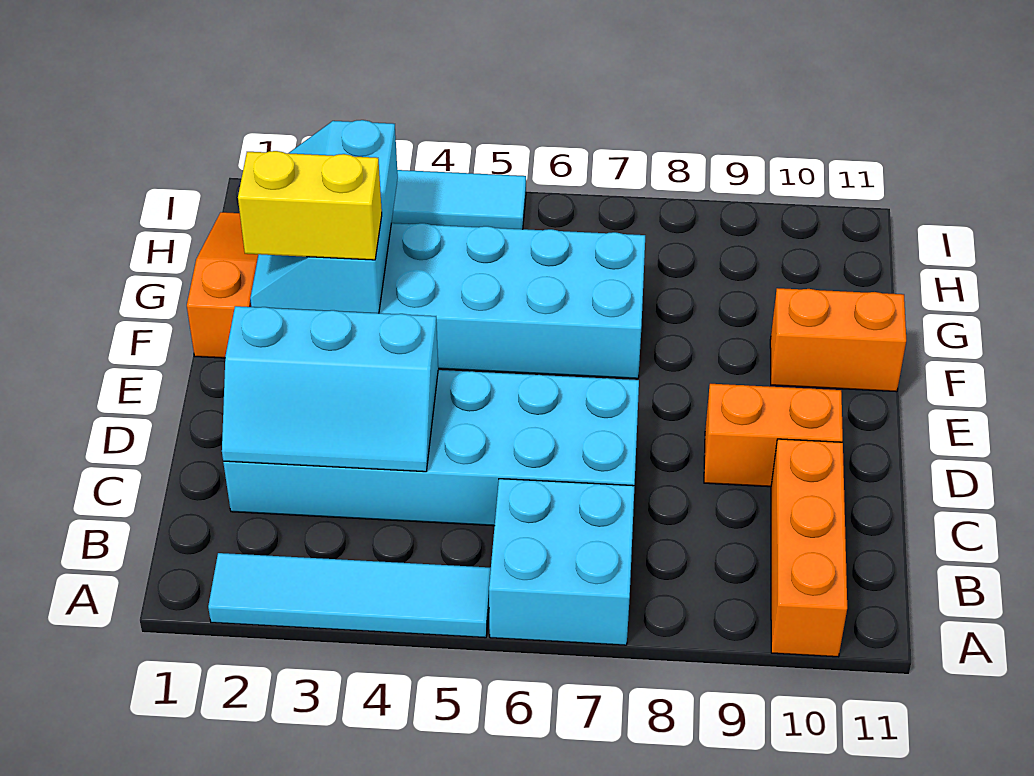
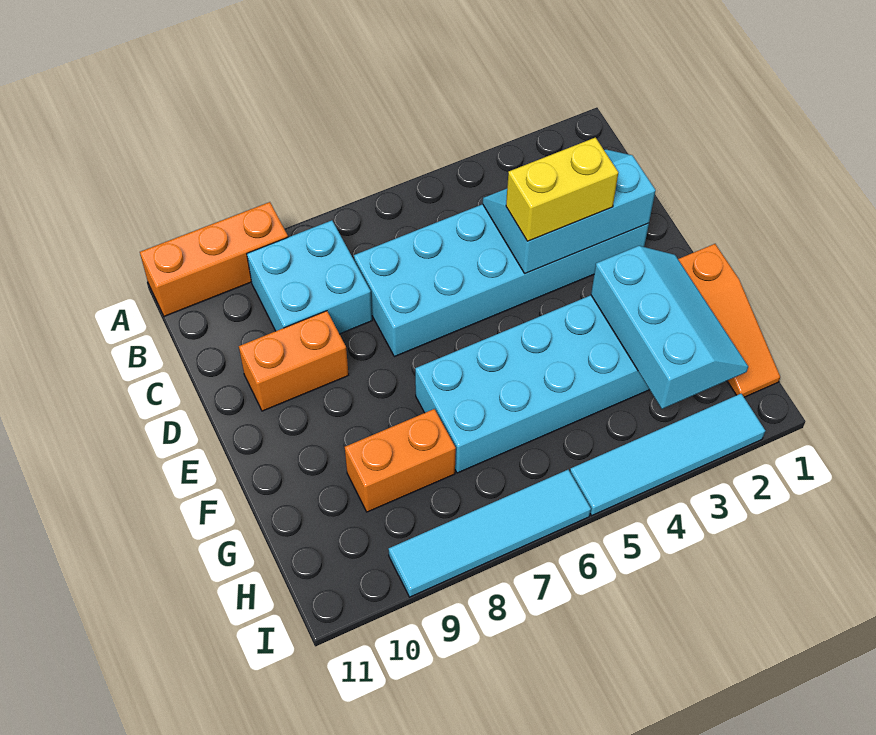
cyan tile A2:A5 level 1 -> cyan tile I6:I9 level 1
cyan brick A6:B7 level 1 -> cyan brick B8:C9 level 1
orange brick A10:C10 level 1 -> orange brick A9:A11 level 1
yellow brick F2:F3 level 3 -> yellow brick D3:D4 level 3
orange brick F10:F11 level 1 -> orange brick G8:G9 level 1

